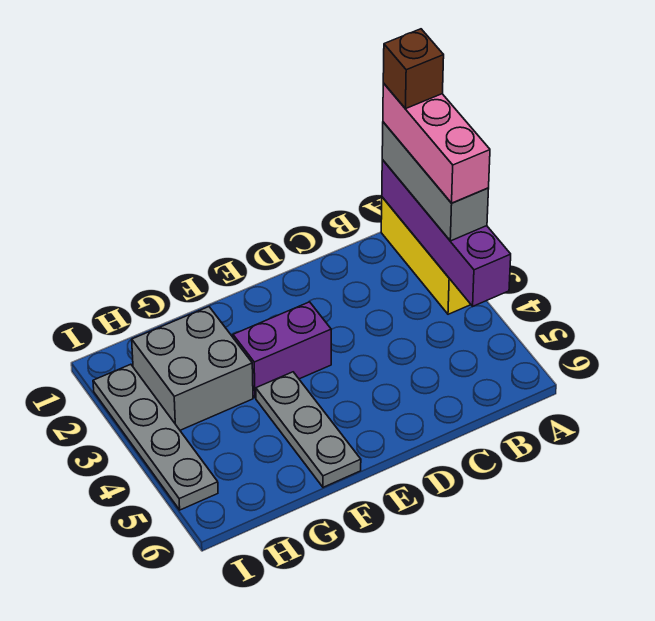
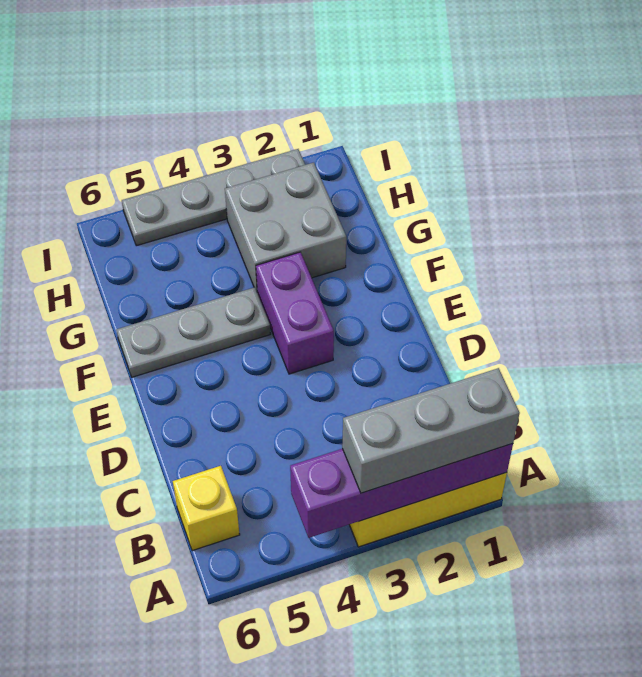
pink brick A1:A3 level 4 -> none
brown brick A1 level 5 -> none
none -> yellow brick B6 level 1

